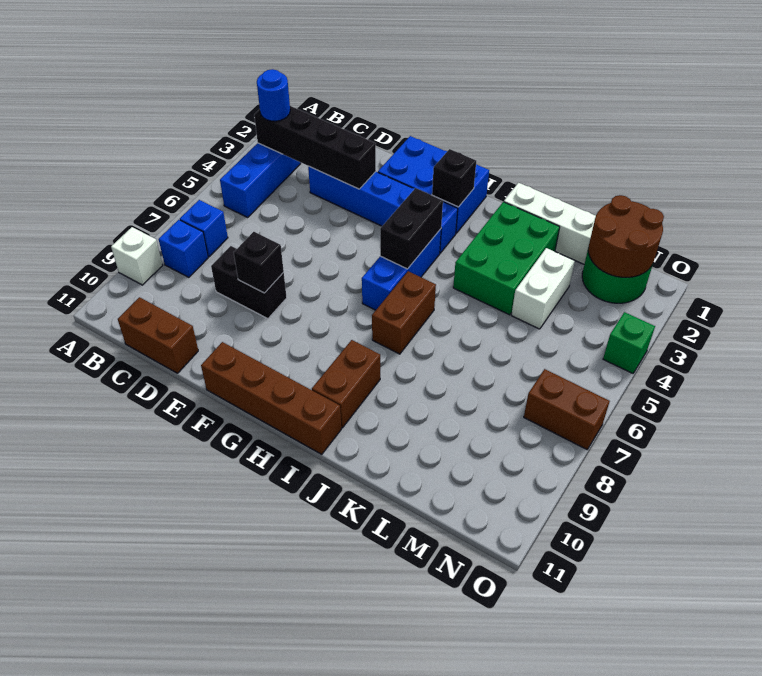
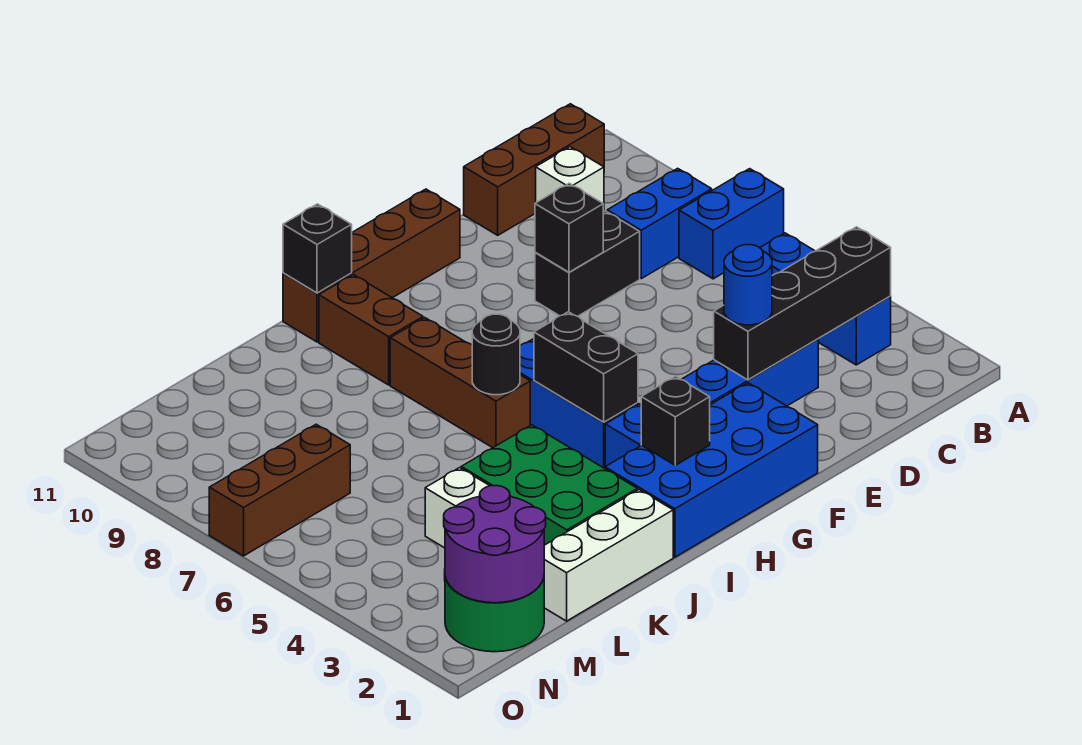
white brick A9 level 1 -> white brick C10 level 1
blue round brick B3 level 3 -> blue round brick E3 level 3
blue brick B7 level 1 -> blue brick A7:B7 level 1
blue brick B8 level 1 -> blue brick B8:C8 level 1
brown brick C11:D11 level 1 -> brown brick B11:D11 level 1
blue brick F1:H2 level 1 -> blue brick F1:I2 level 1
brown brick I6:I7 level 1 -> brown brick I6:I8 level 1
none -> black round brick I6 level 2
none -> black brick I11 level 2
brown round brick M1:N2 level 2 -> purple round brick M1:N2 level 2
brown brick N7:O7 level 1 -> brown brick M7:O7 level 1
green brick O4 level 1 -> none

